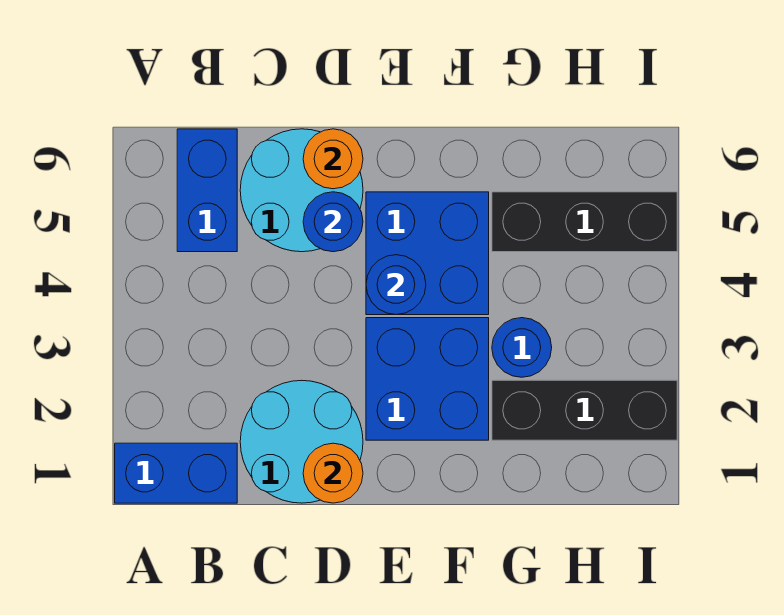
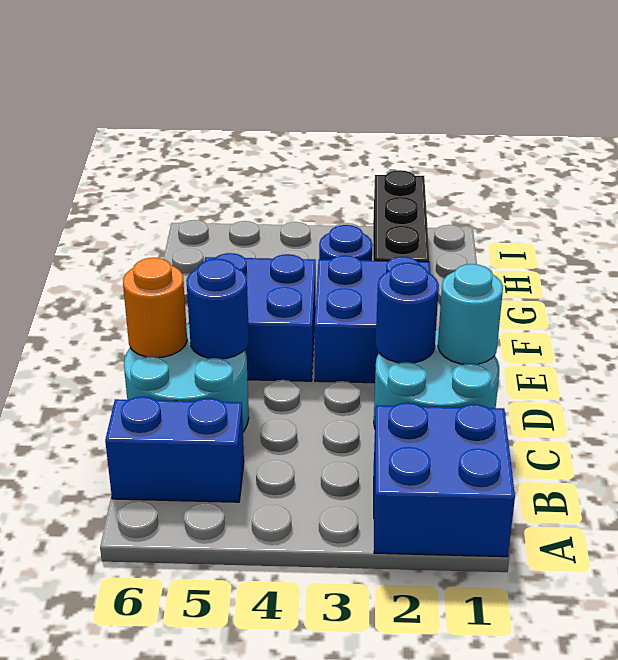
blue brick A1:B1 level 1 -> blue brick A1:B2 level 1
orange round brick D1 level 2 -> cyan round brick D1 level 2
blue round brick E4 level 2 -> blue round brick D2 level 2
black brick G5:I5 level 1 -> none

